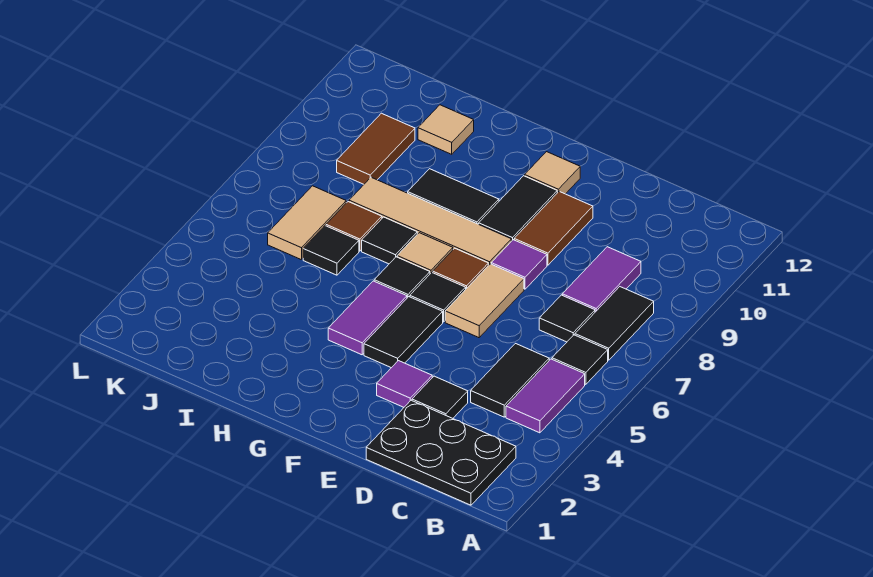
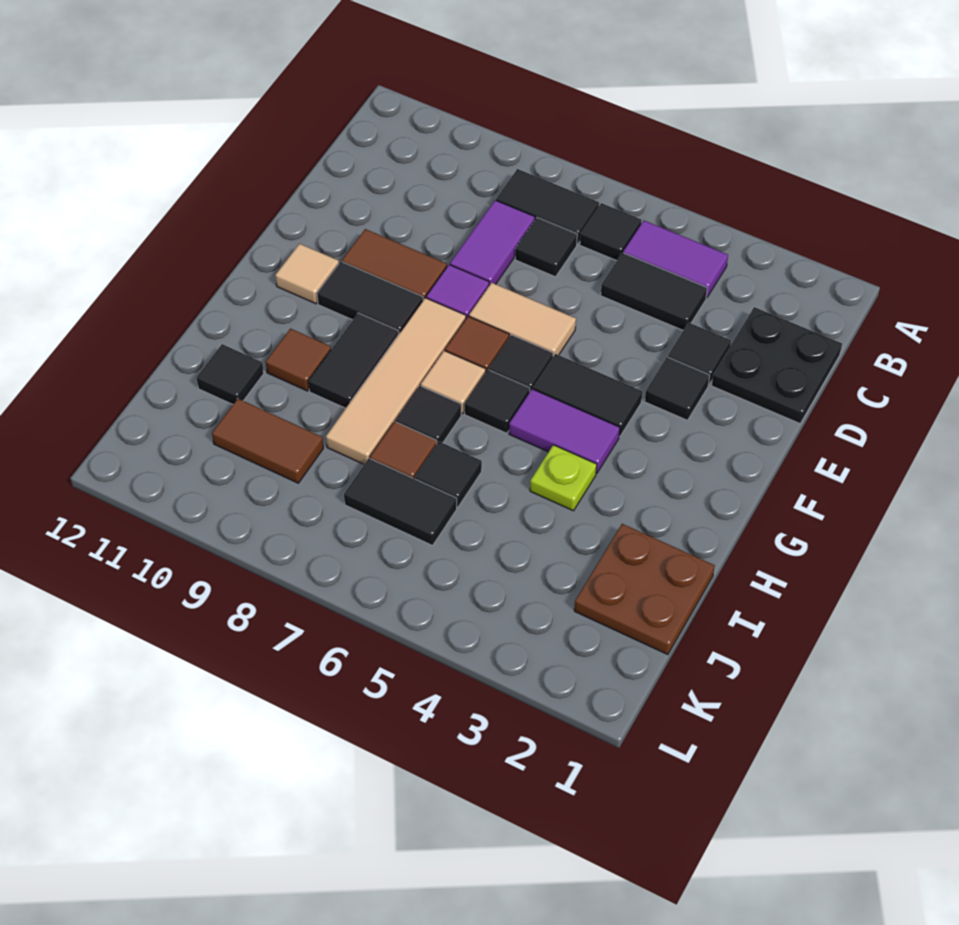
black plate B1:D2 level 1 -> black plate C1:D2 level 1
purple tile C8:C9 level 1 -> purple tile C8:D8 level 1
purple tile E3 level 1 -> black tile E3 level 1
none -> lime plate H4 level 1
none -> brown tile H10 level 1
none -> brown plate I1:J2 level 1
tan tile I11 level 1 -> black tile I11 level 1
tan tile J6:J7 level 1 -> black tile J6:J7 level 1

